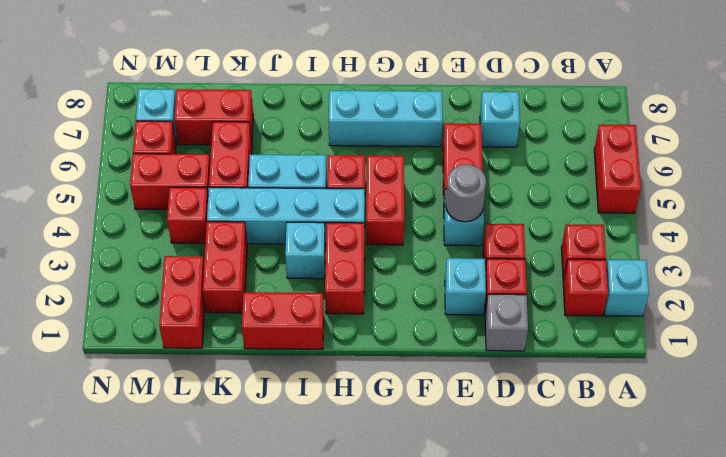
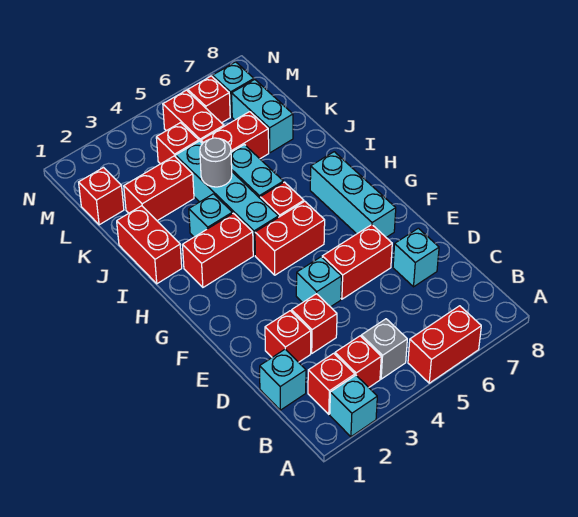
grey brick D1 level 1 -> grey brick B4 level 1
cyan brick E2 level 1 -> cyan brick C1 level 1
grey round brick E4 level 2 -> grey round brick J4 level 2
red brick K7:L7 level 1 -> cyan brick K7:L7 level 1
red brick L1:L2 level 1 -> red brick L1 level 1

